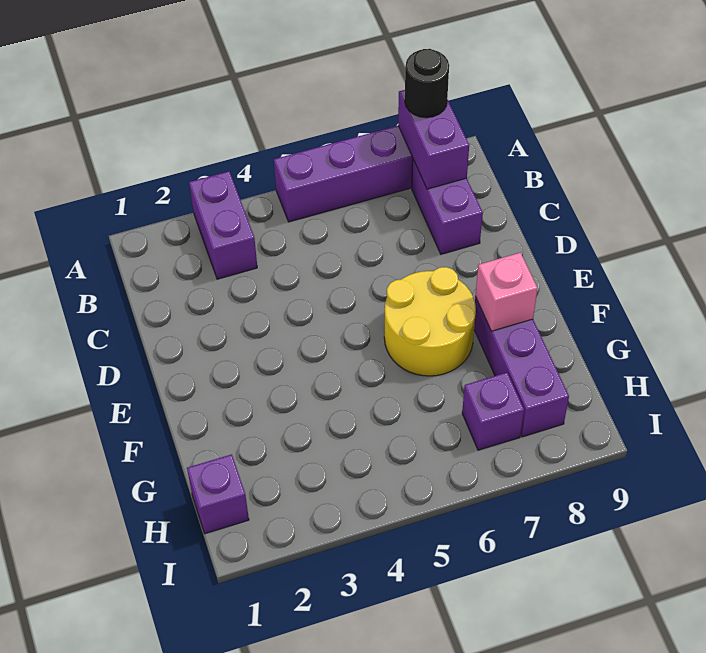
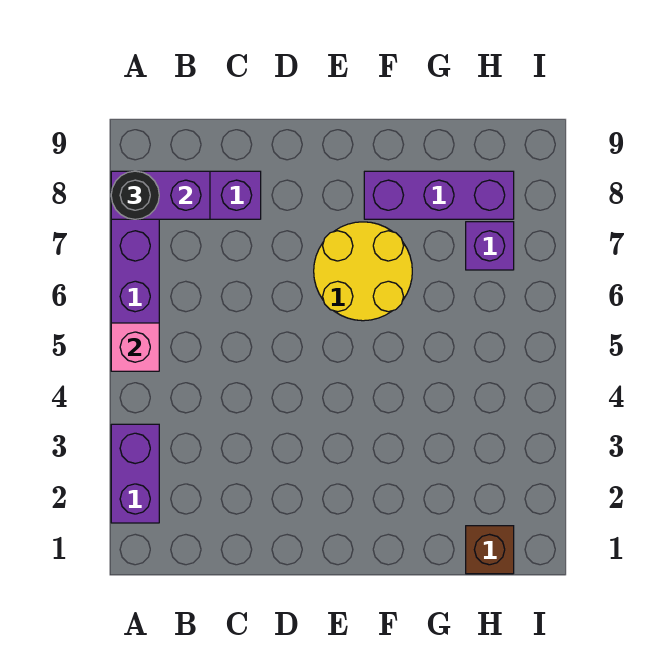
purple brick A3:B3 level 1 -> purple brick A2:A3 level 1
pink brick F8 level 2 -> pink brick A5 level 2
purple brick H1 level 1 -> brown brick H1 level 1

